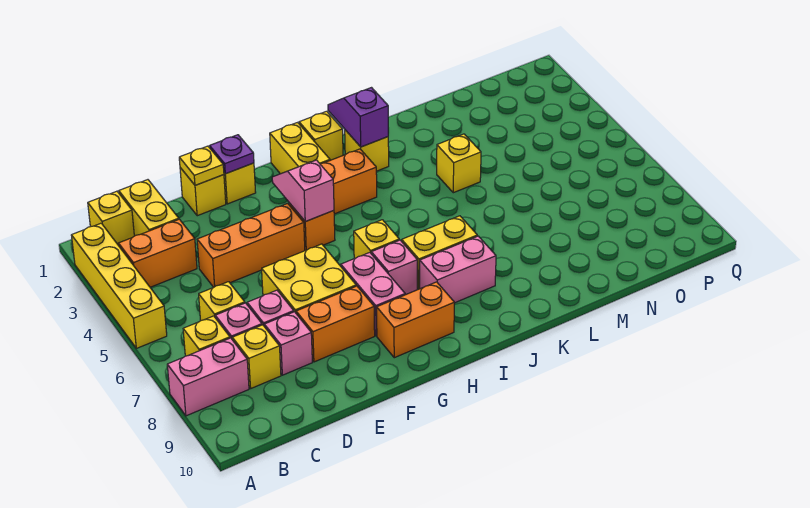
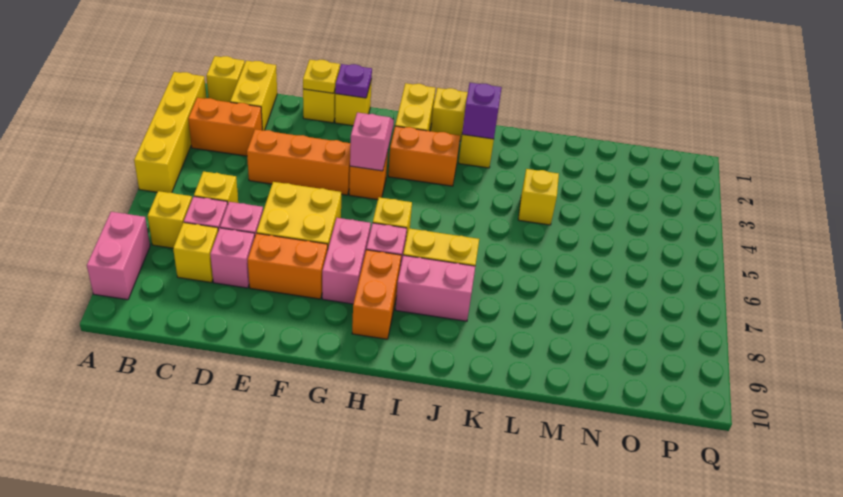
pink brick A8:B8 level 1 -> pink brick A8:A9 level 1
orange brick G9:H9 level 1 -> orange brick H8:H9 level 1

